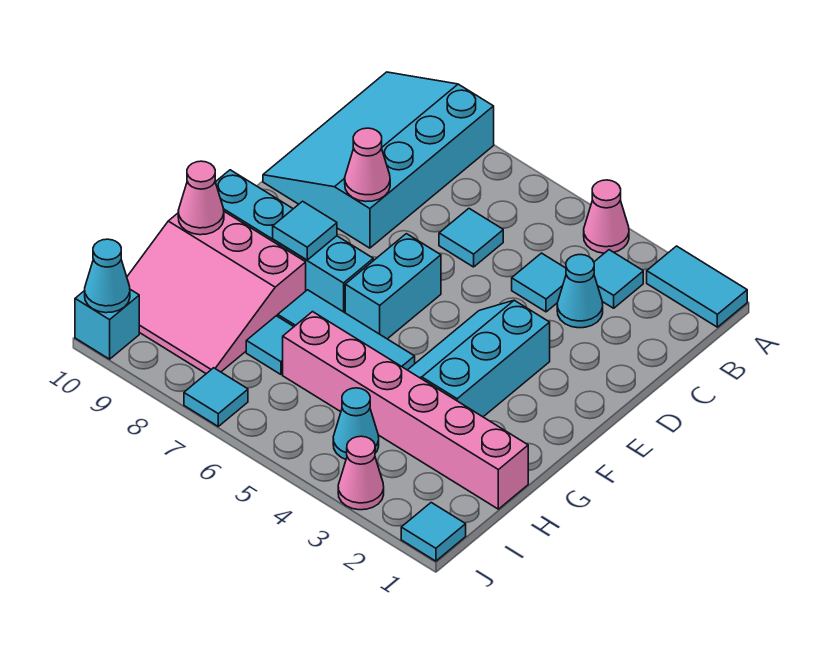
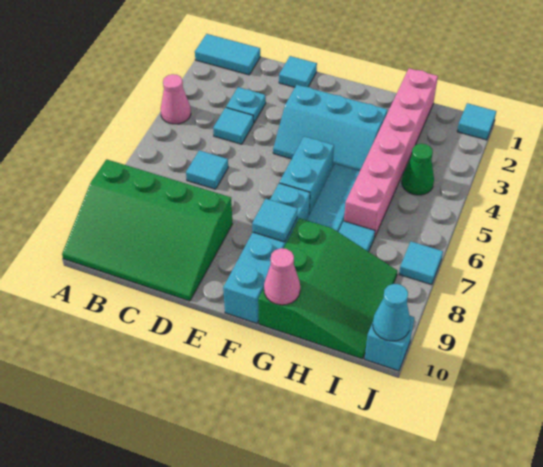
cyan tile A1:A2 level 1 -> cyan tile A1:B1 level 1
cyan slope A8:D10 level 1 top 8 -> green slope A8:D10 level 1 top 8
cyan tile B3 level 1 -> cyan tile D1 level 1
cyan cone C3 level 1 -> cyan plate C3 level 1
pink cone D8 level 2 -> none
cyan brick E6:F6 level 1 -> cyan brick F5:F6 level 1
pink slope G8:I10 level 1 top G -> green slope G8:I10 level 1 top G
cyan cone I4 level 1 -> green cone I4 level 1
pink cone J3 level 1 -> none

